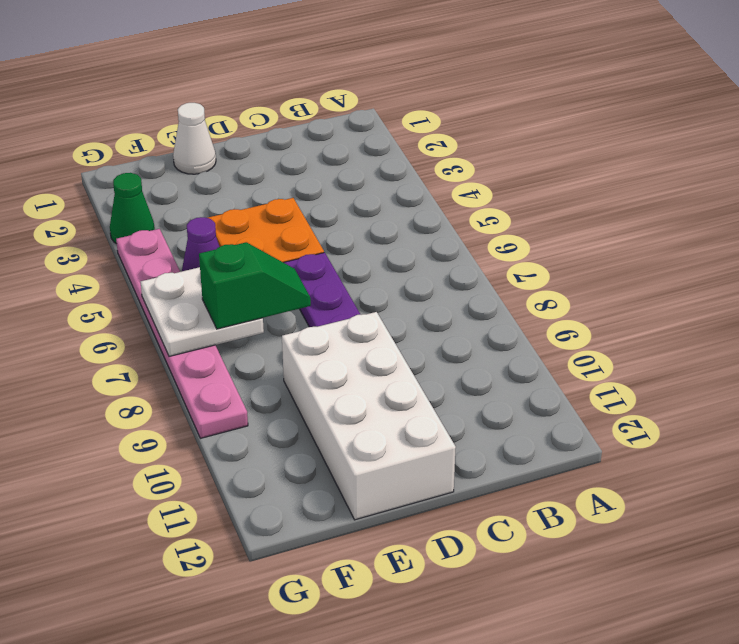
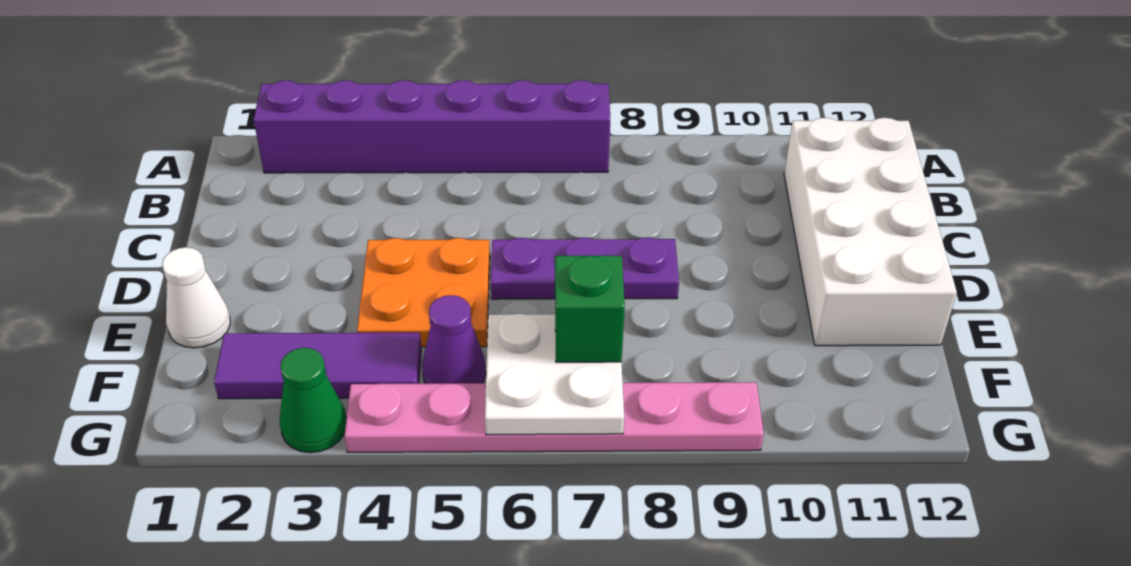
none -> purple brick A2:A7 level 1
white brick D9:E12 level 1 -> white brick B11:E12 level 1
none -> purple tile F2:F4 level 1

